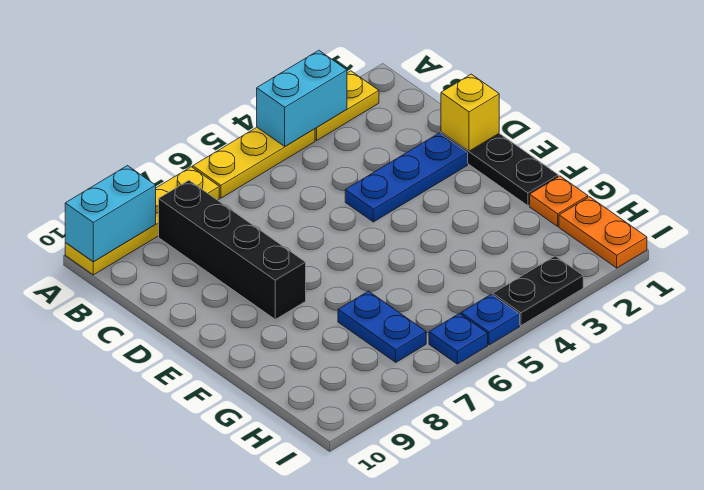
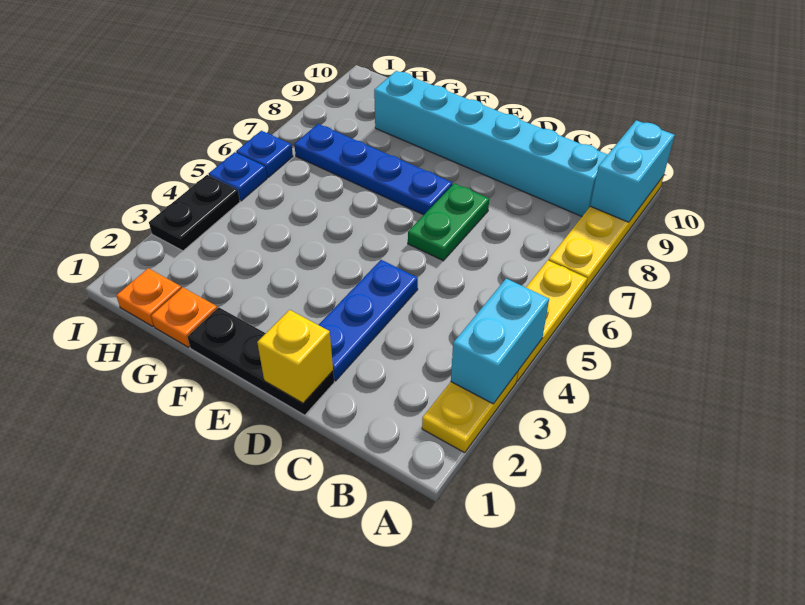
black brick B8:E8 level 1 -> none
none -> cyan brick B9:G9 level 1
none -> green plate D6:D7 level 1
blue plate G7:H7 level 1 -> blue plate E7:H7 level 1
orange plate H1:I1 level 1 -> orange plate H1 level 1

